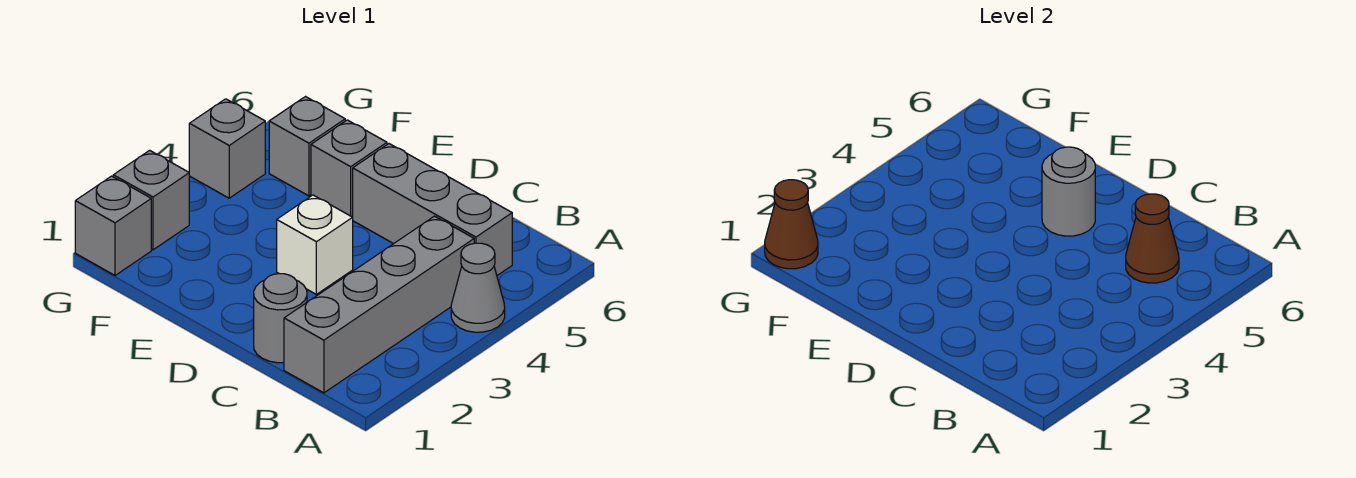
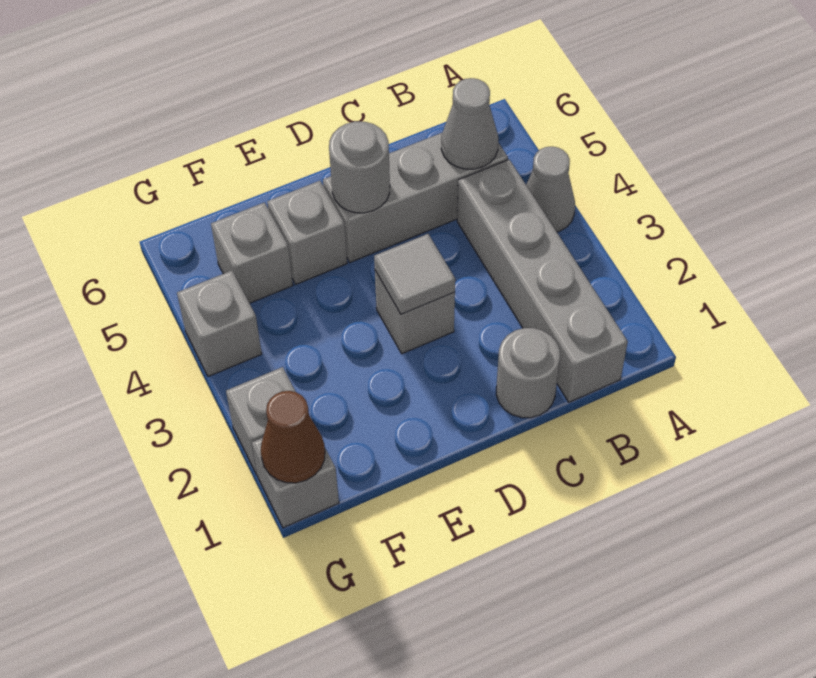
brown cone B5 level 2 -> grey cone B5 level 2
white brick D3 level 1 -> grey brick D3 level 1
none -> grey tile D3 level 2

